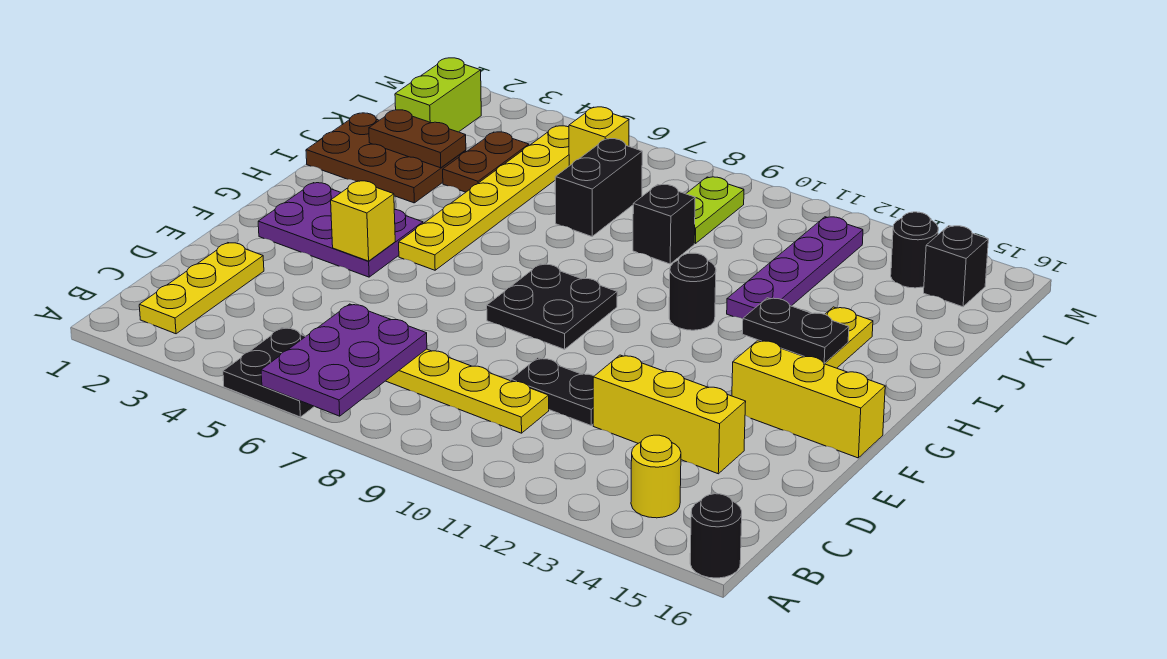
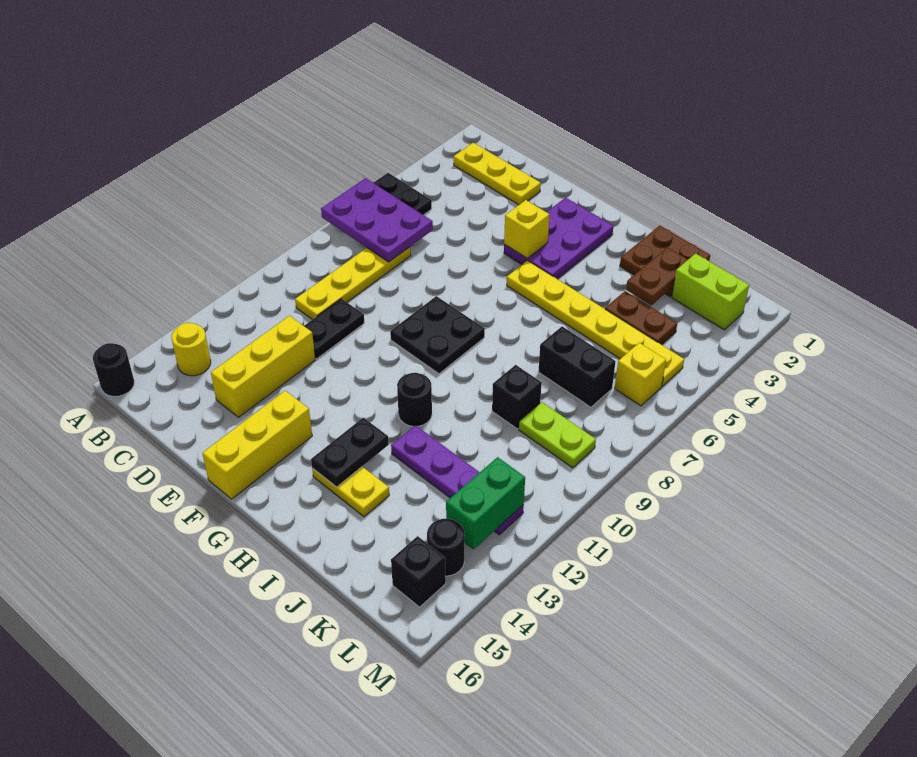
brown plate I1:J3 level 1 -> brown plate I1:J2 level 1
none -> green brick L12:L13 level 2

